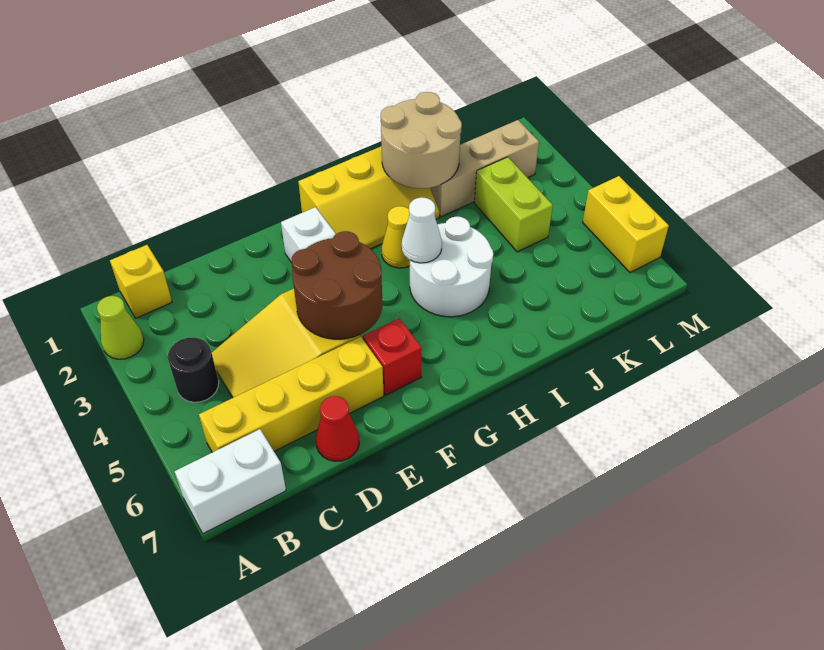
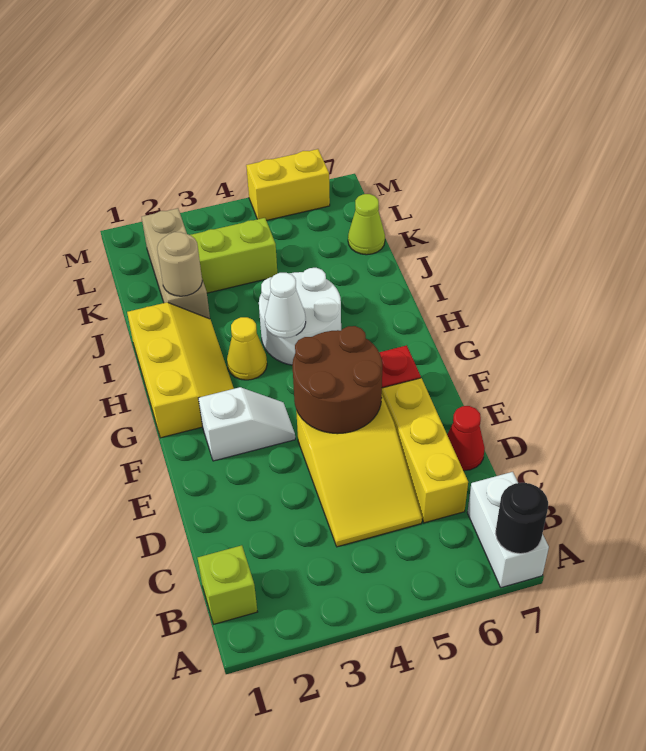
lime cone A2 level 1 -> lime cone K7 level 1
yellow brick B1 level 1 -> lime brick B1 level 1
black round brick B4 level 1 -> black round brick A7 level 2
yellow brick B6:E6 level 1 -> yellow brick C6:E6 level 1
tan round brick I1:J2 level 2 -> tan round brick J2 level 2

